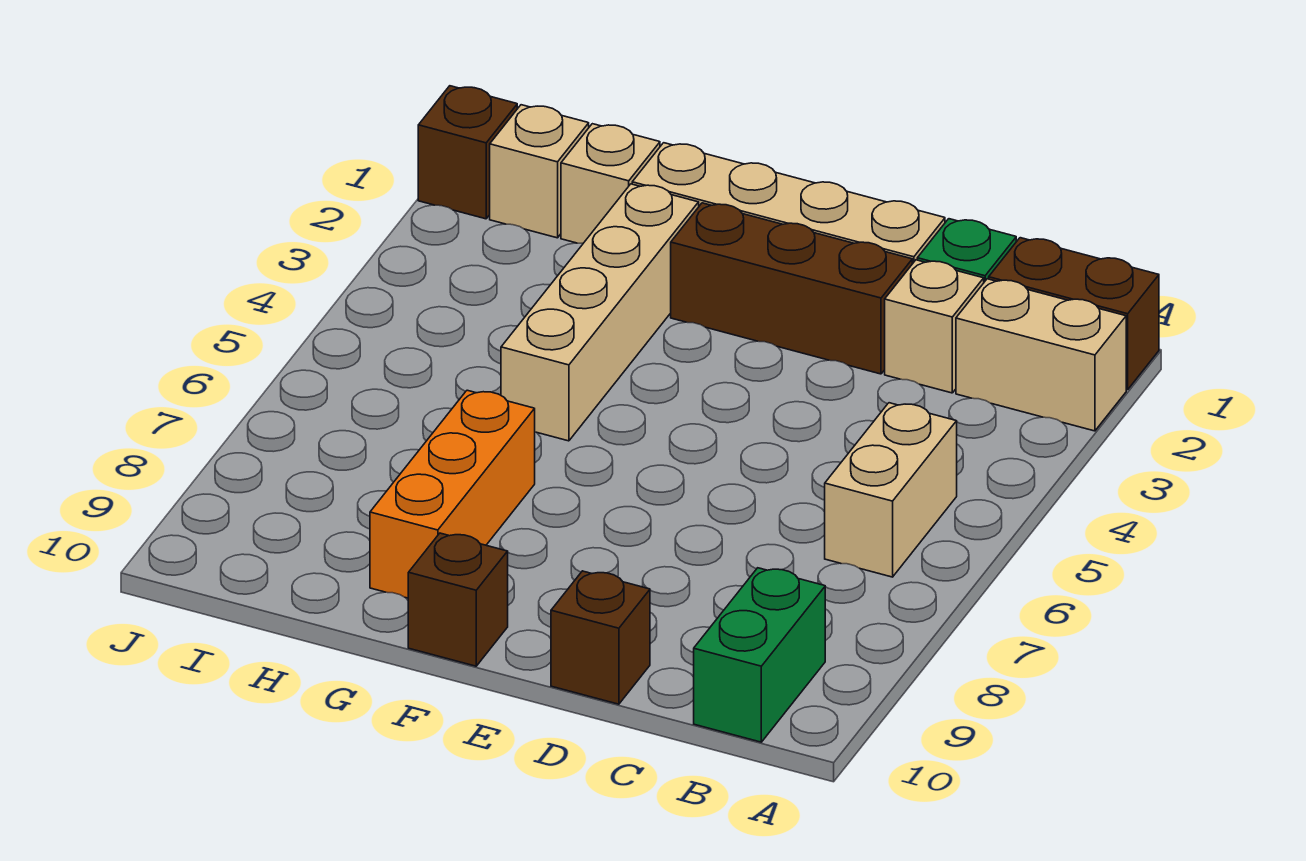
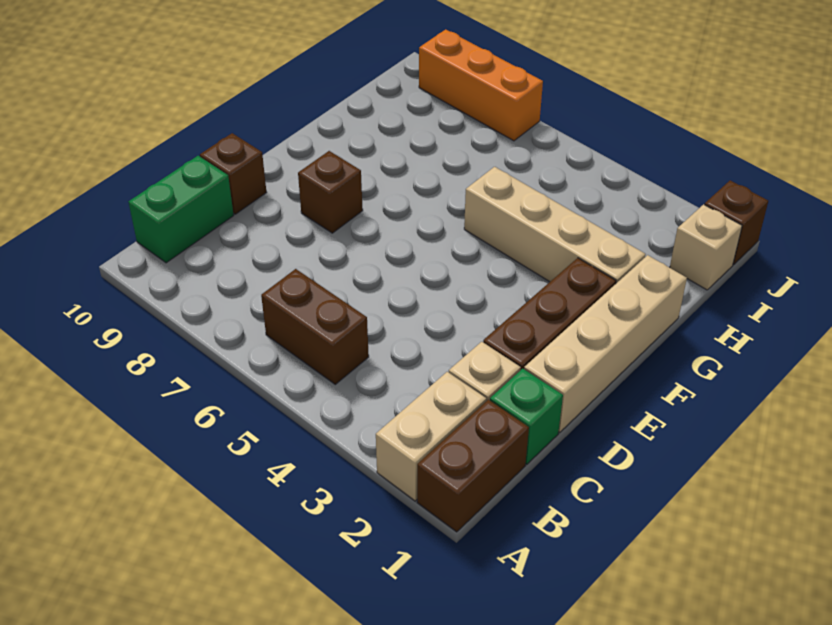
tan brick B5:B6 level 1 -> brown brick B5:B6 level 1
green brick B9:B10 level 1 -> green brick B10:C10 level 1
brown brick F10 level 1 -> brown brick E8 level 1
orange brick G7:G9 level 1 -> orange brick J7:J9 level 1
tan brick H1 level 1 -> none

